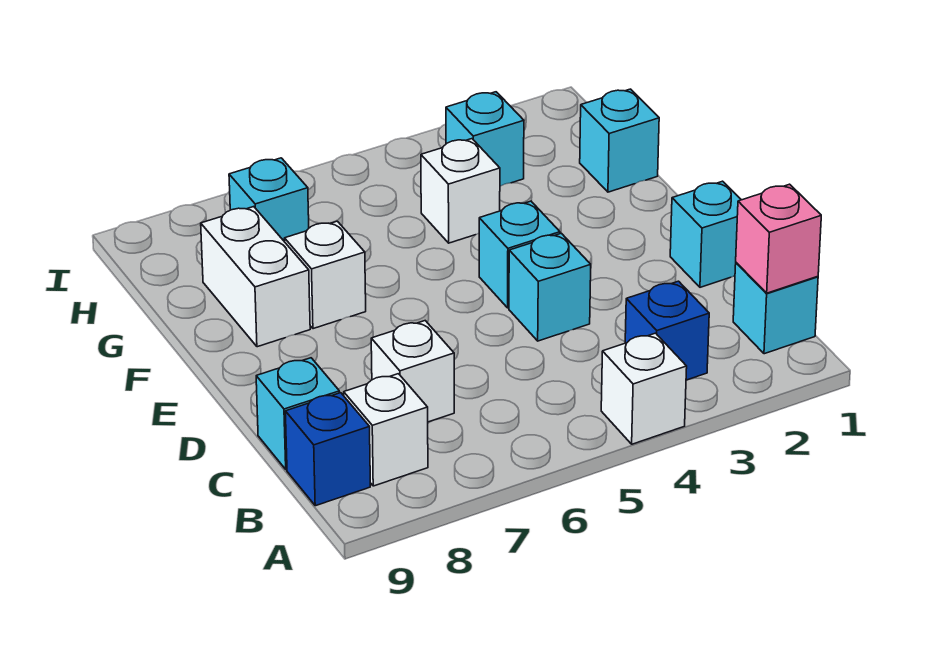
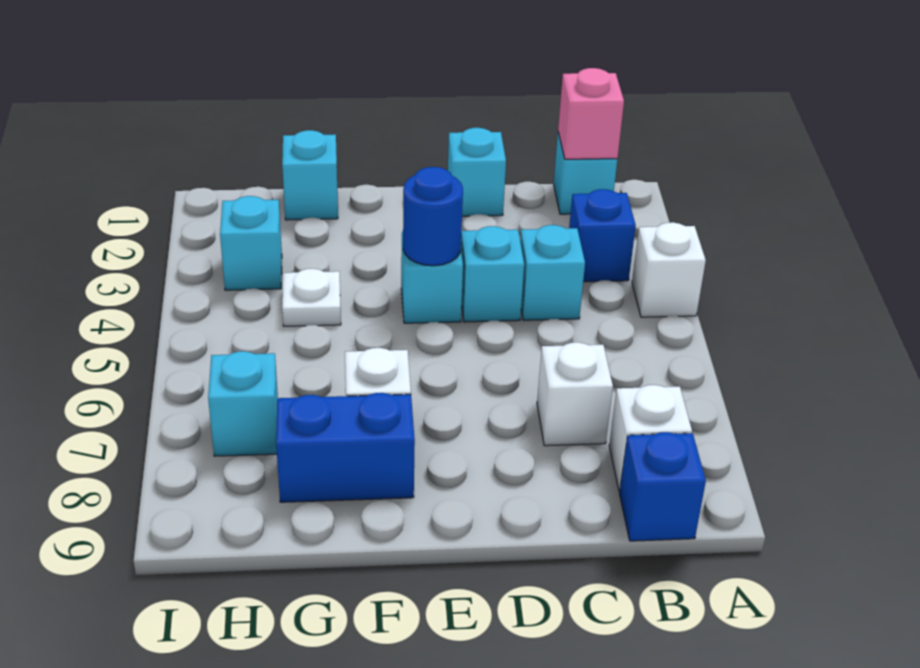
cyan brick C9 level 1 -> cyan brick C4 level 1
none -> blue round brick E4 level 2
white brick F8:G8 level 1 -> blue brick F8:G8 level 1
white brick G4 level 1 -> white plate G4 level 1

